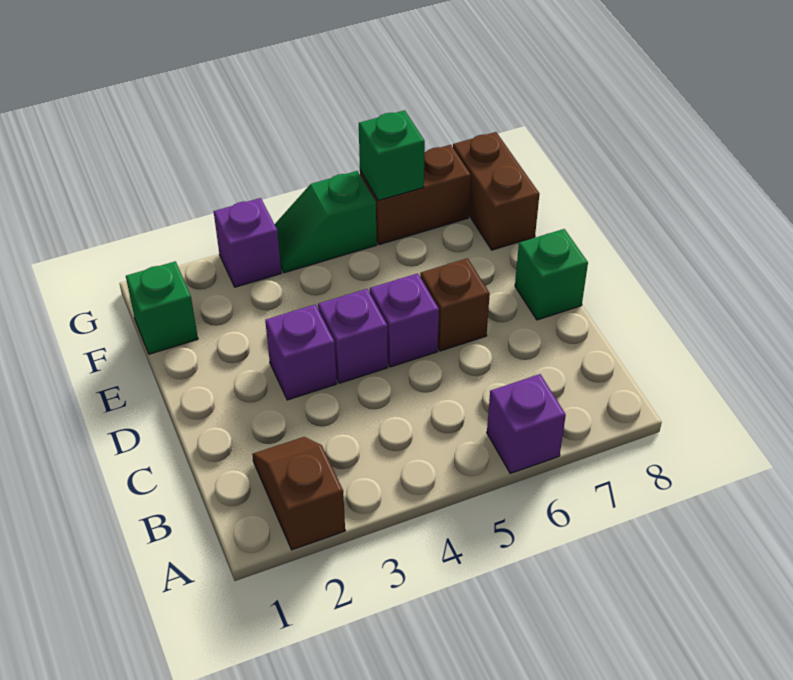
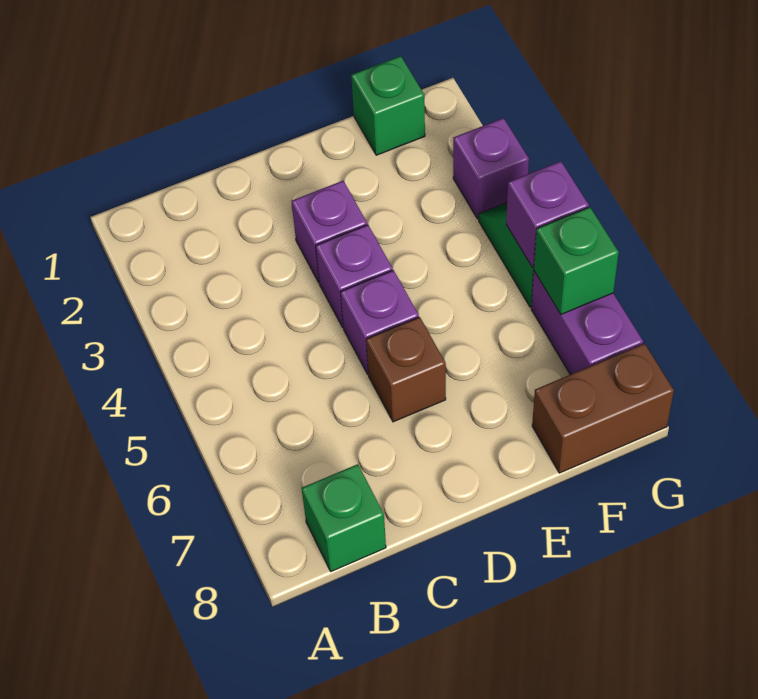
brown slope A2:B2 level 1 top A -> none
purple brick A6 level 1 -> purple brick G5 level 2
green brick D8 level 1 -> green brick B8 level 1
brown brick G6:G7 level 1 -> purple brick G6:G7 level 1

